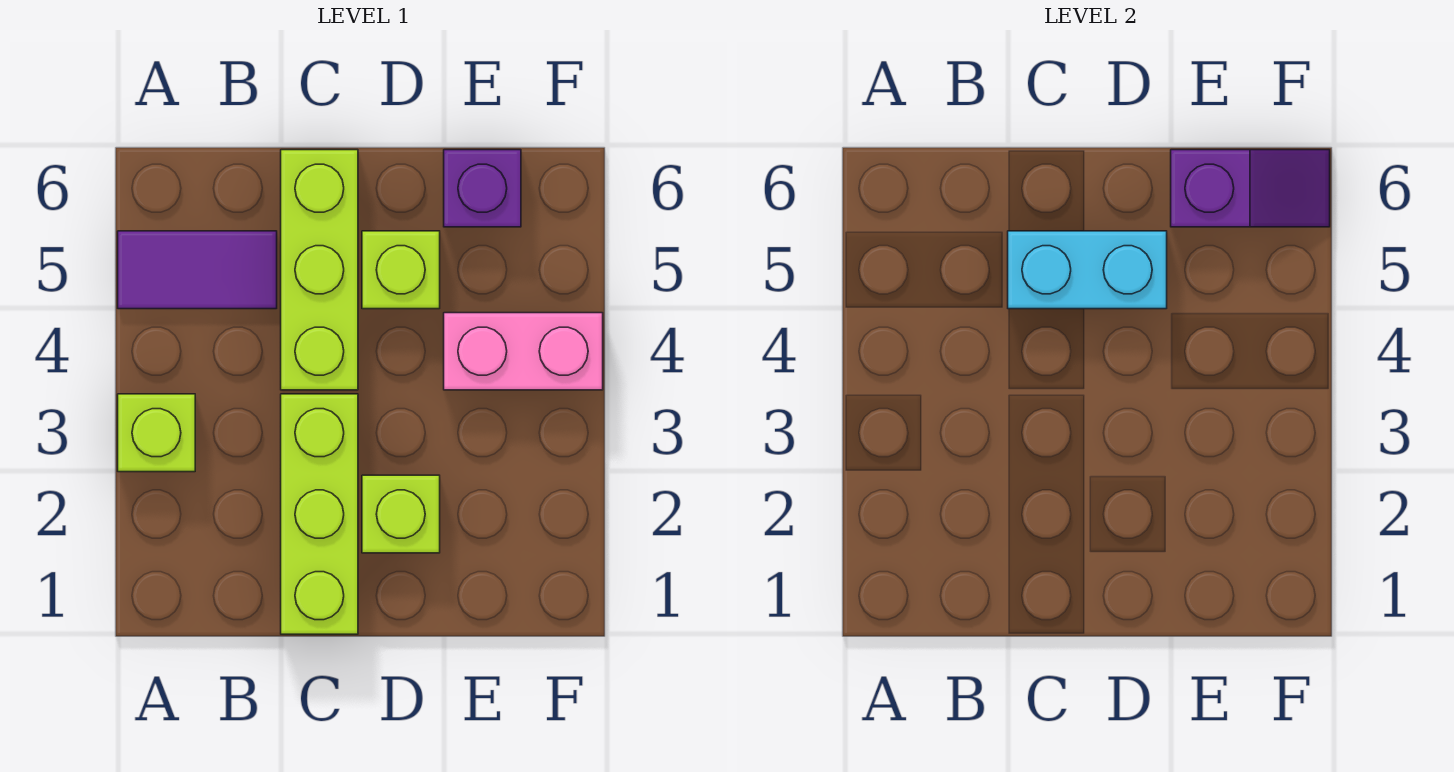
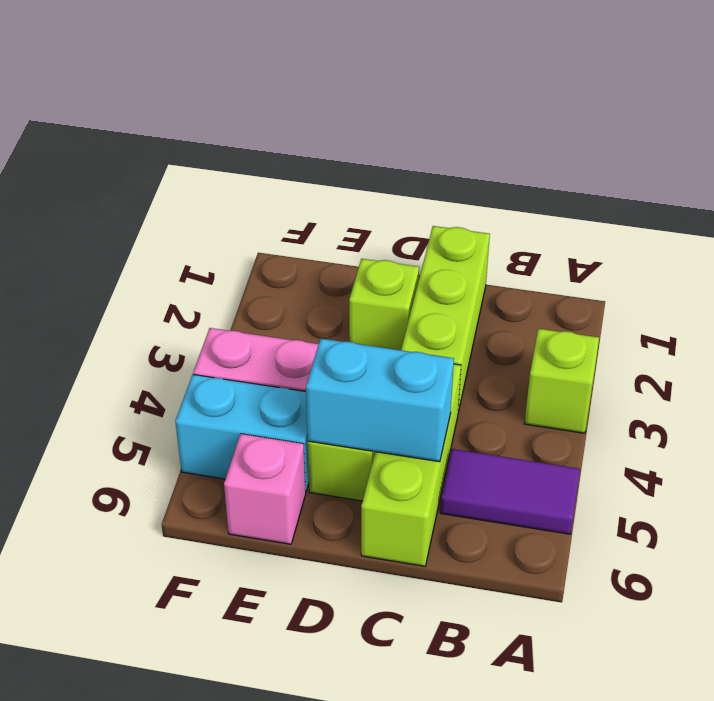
none -> cyan brick E5:F5 level 1
purple brick E6 level 1 -> pink brick E6 level 1
purple slope E6:F6 level 2 top E -> none

